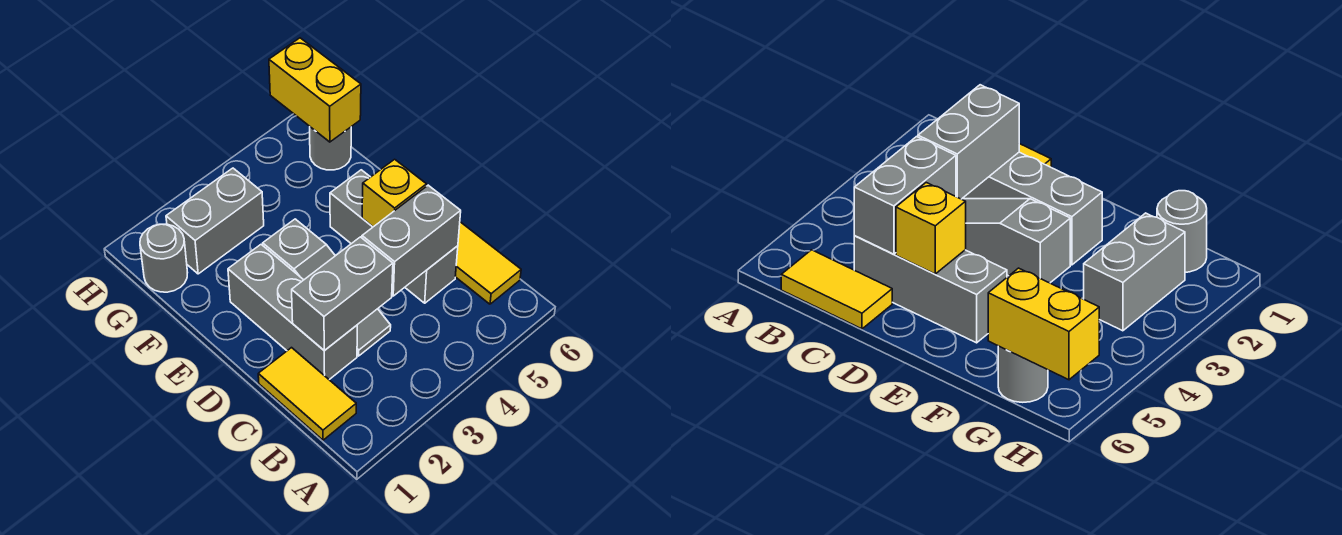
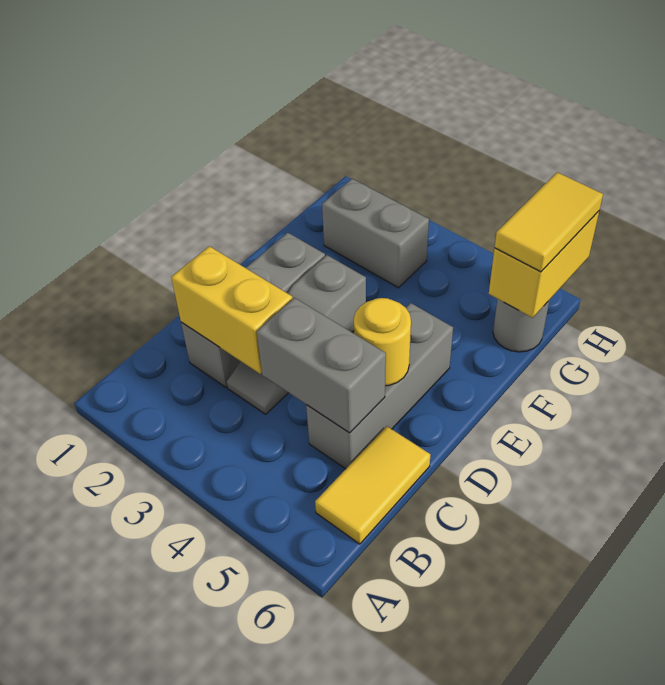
yellow tile B1:C1 level 1 -> yellow tile G6:H6 level 3
grey brick C2:C3 level 2 -> yellow brick C2:C3 level 2
yellow brick D5 level 2 -> yellow round brick D5 level 2
grey round brick G1 level 1 -> none

